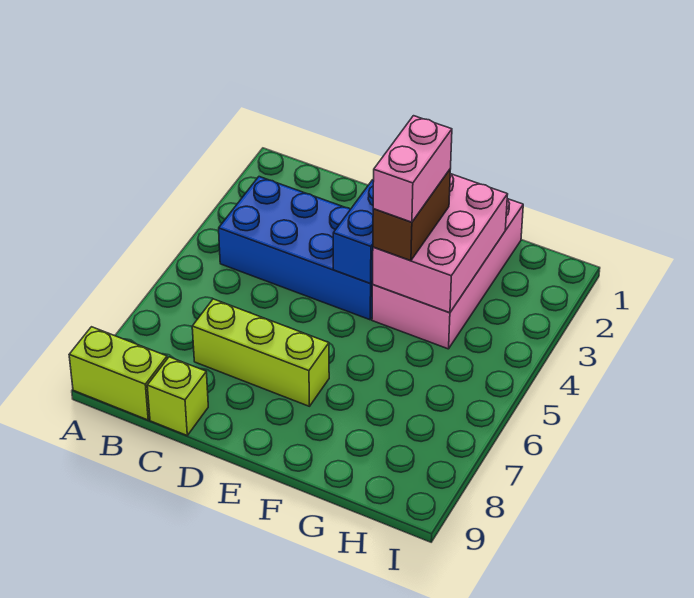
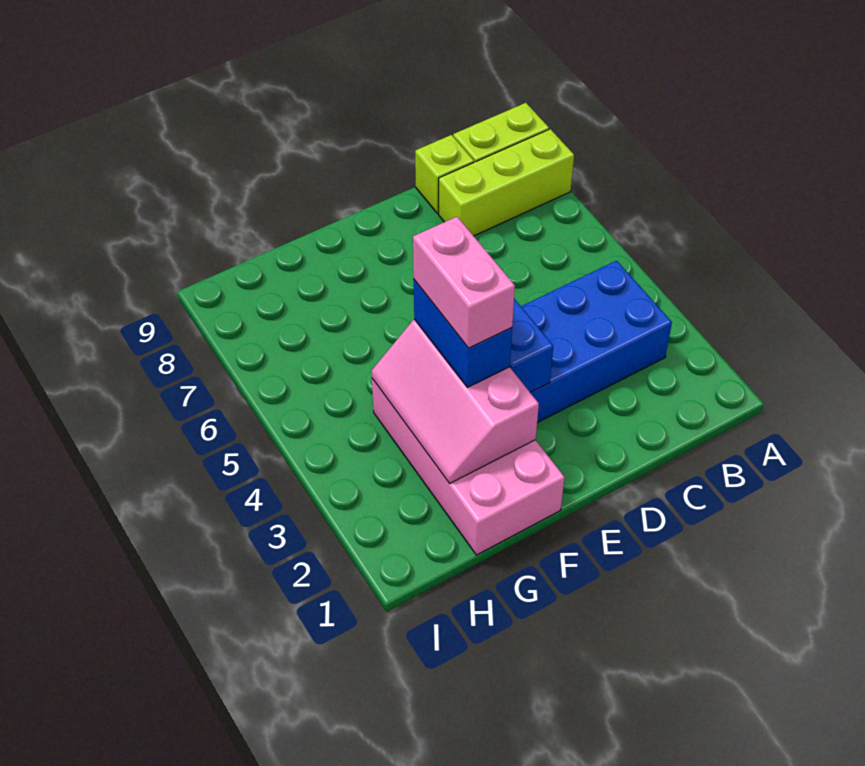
lime brick C7:E7 level 1 -> lime brick A8:C8 level 1
pink brick F2:G4 level 2 -> pink slope F2:G4 level 2 top F
brown brick F3:F4 level 3 -> blue brick F3:F4 level 3

